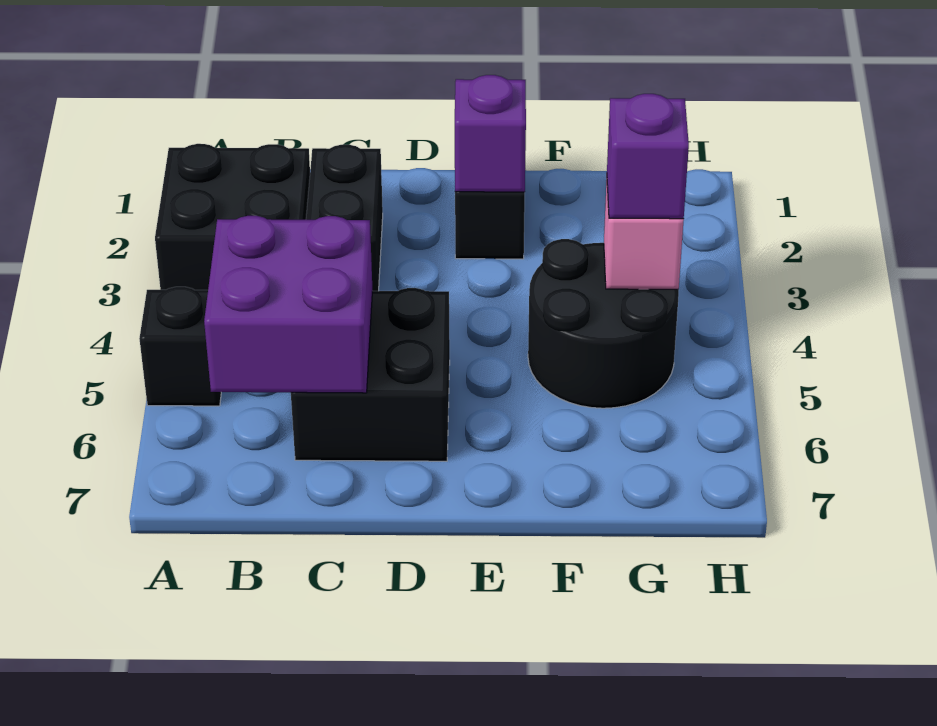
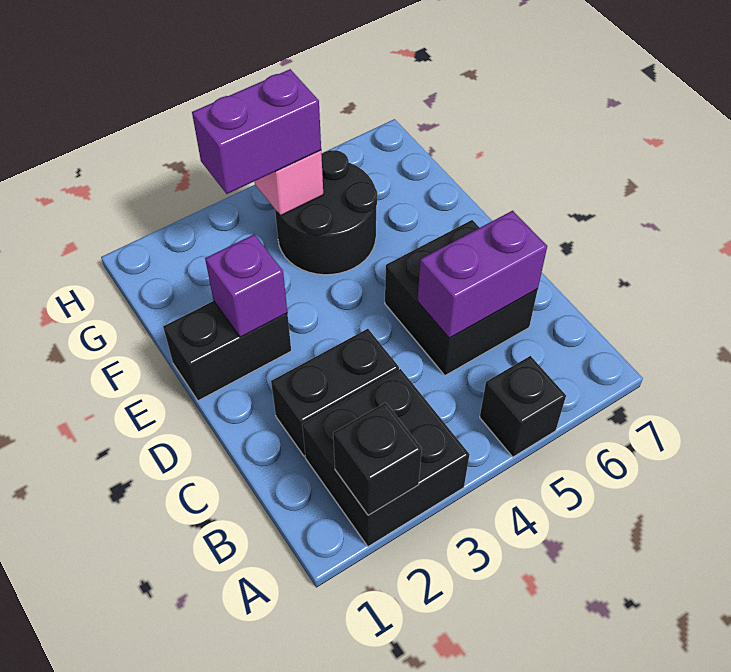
none -> black brick A2 level 2
purple brick B5:C6 level 2 -> purple brick C5:C6 level 2
purple brick G4 level 3 -> purple brick G3:G4 level 3

